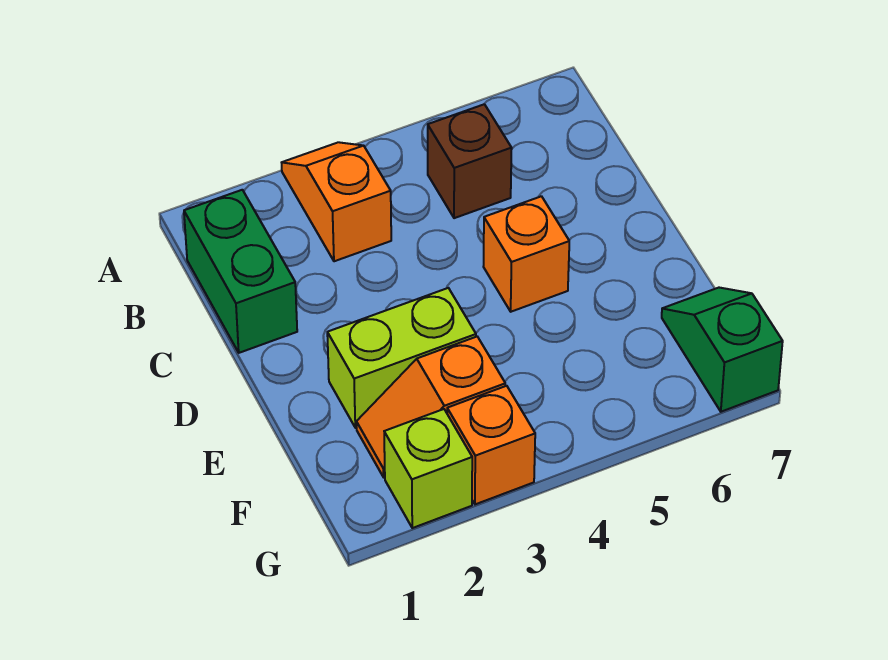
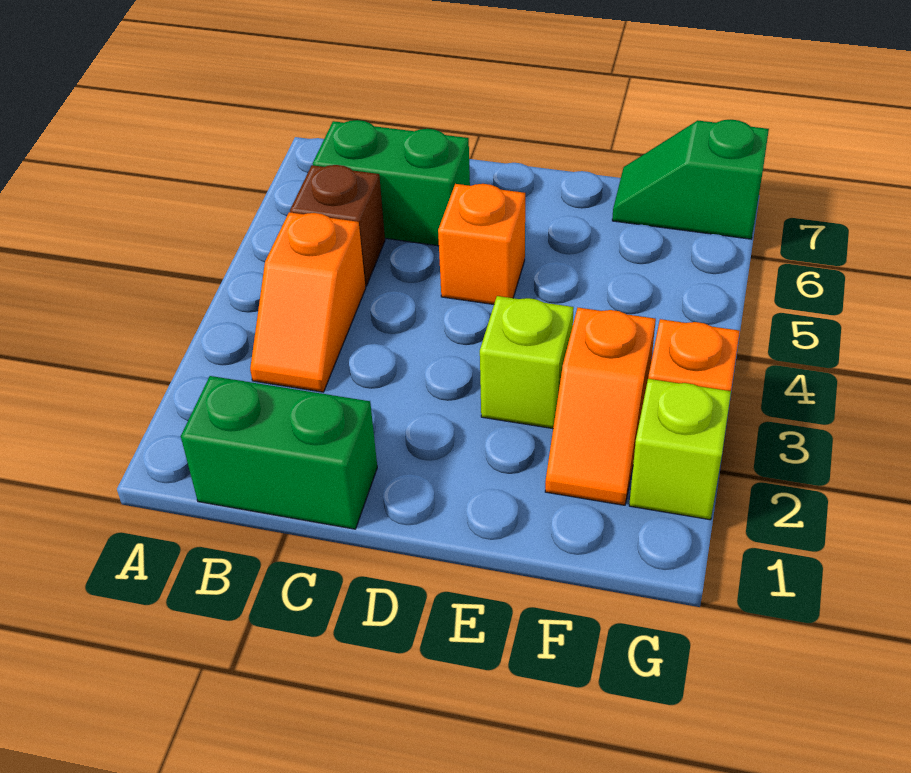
orange slope A3:B3 level 1 top B -> orange slope B3:B4 level 1 top 4
none -> green brick B6:C6 level 1
lime brick E2:E3 level 1 -> lime brick E3 level 1

